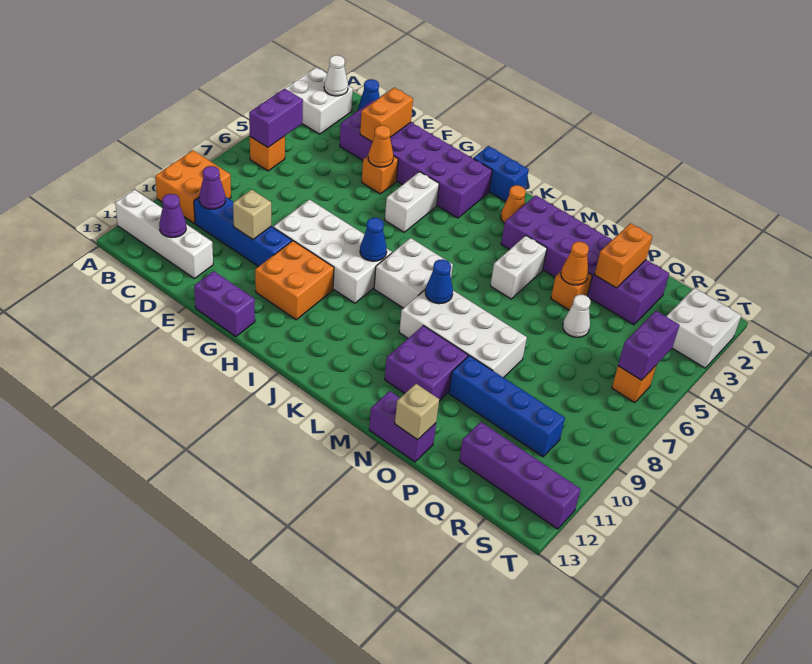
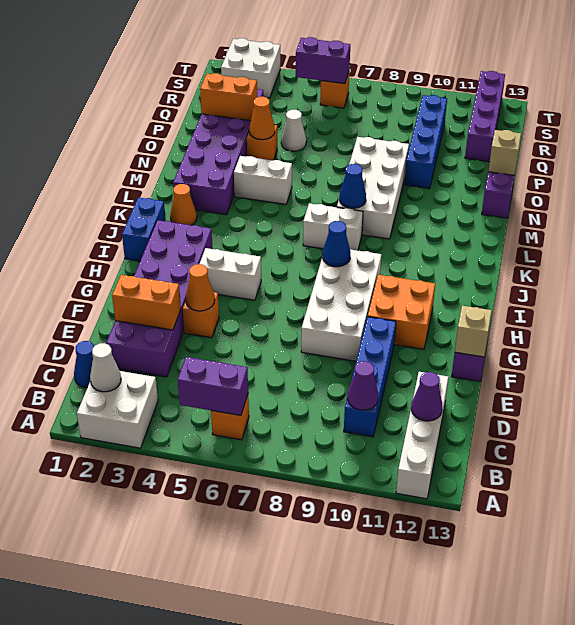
orange brick A9:B10 level 1 -> none
tan brick E10 level 2 -> tan brick F13 level 2
white brick J7:K8 level 1 -> white brick K7:K8 level 1
purple brick M10:N11 level 1 -> none

